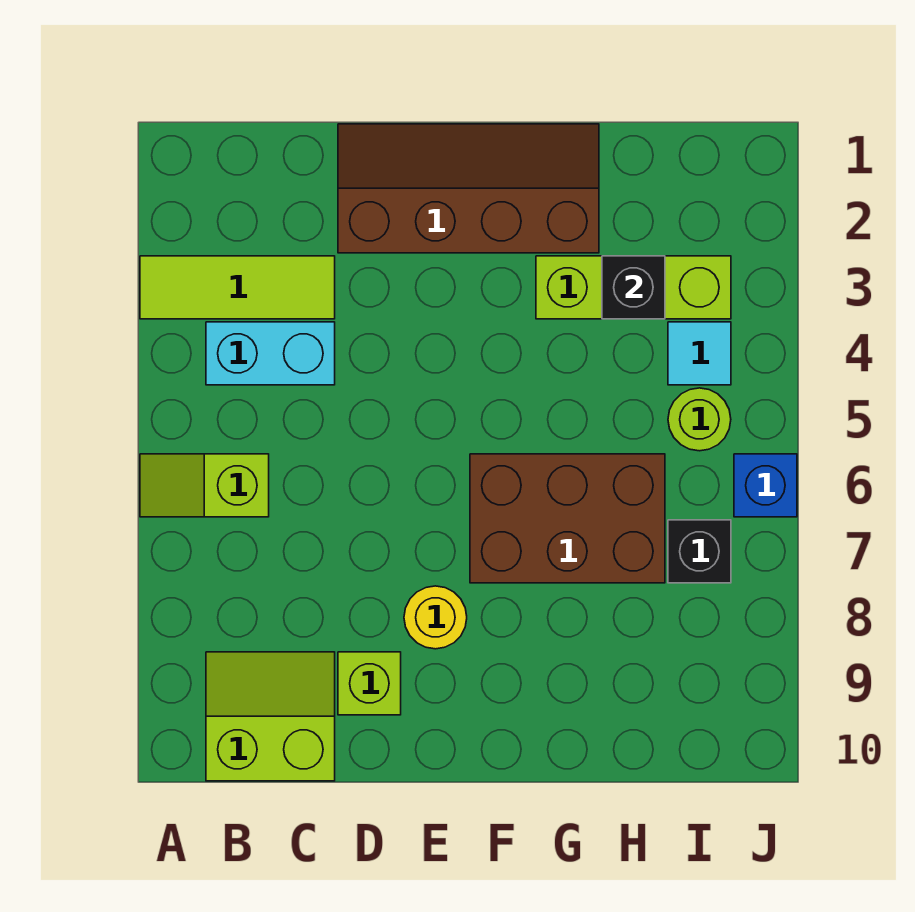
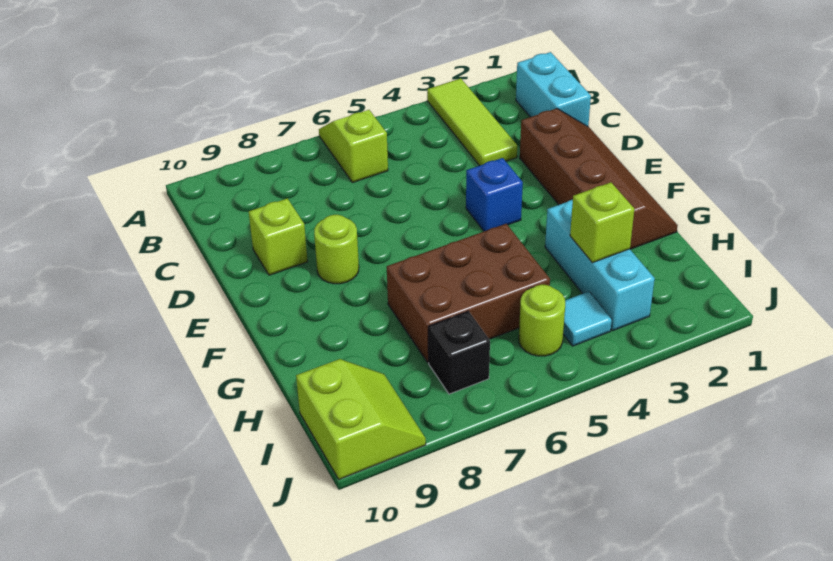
cyan brick B4:C4 level 1 -> cyan brick B1:C1 level 1
lime slope B9:C10 level 1 top 10 -> lime slope I9:J10 level 1 top 10
yellow round brick E8 level 1 -> lime round brick E8 level 1
brown brick F6:H7 level 1 -> brown brick G5:H7 level 1
lime brick G3:I3 level 1 -> cyan brick G3:I3 level 1
black brick H3 level 2 -> lime brick H3 level 2
blue brick J6 level 1 -> blue brick E4 level 1

